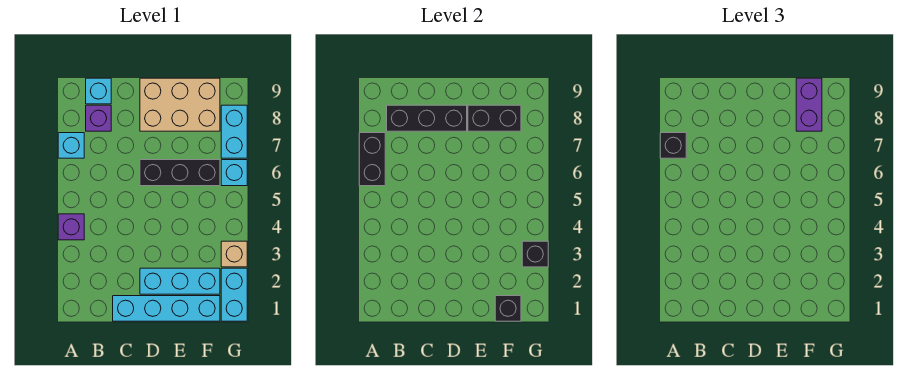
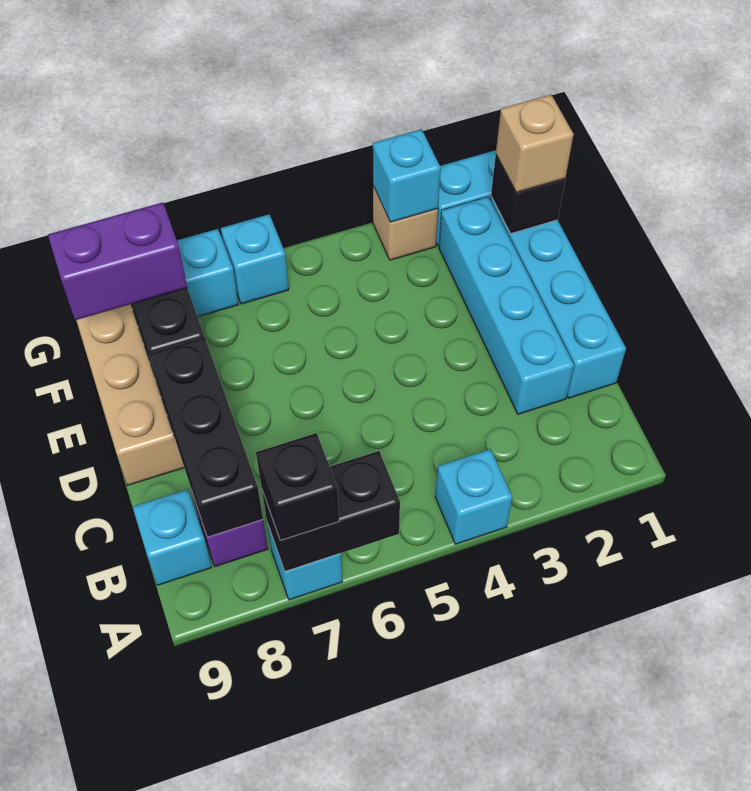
purple brick A4 level 1 -> cyan brick A4 level 1
cyan brick D2:F2 level 1 -> cyan brick C2:F2 level 1
black brick D6:F6 level 1 -> none
none -> tan brick F1 level 3
black brick G3 level 2 -> cyan brick G3 level 2

